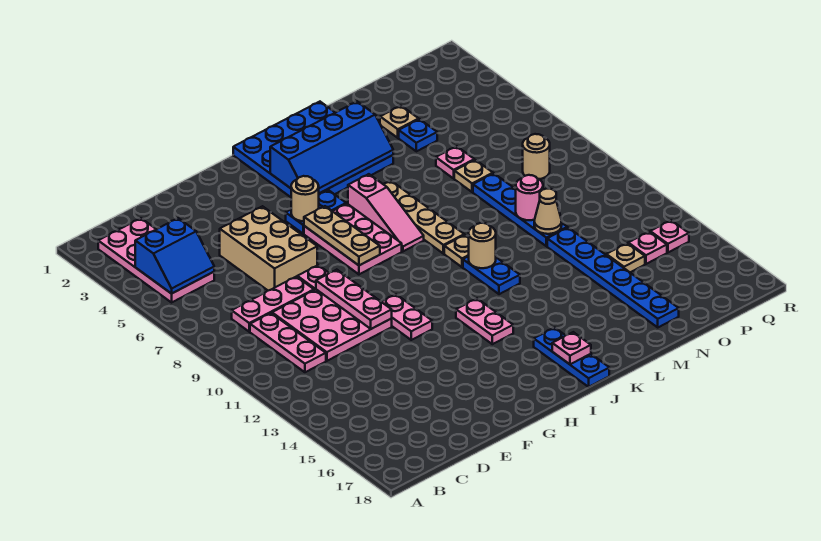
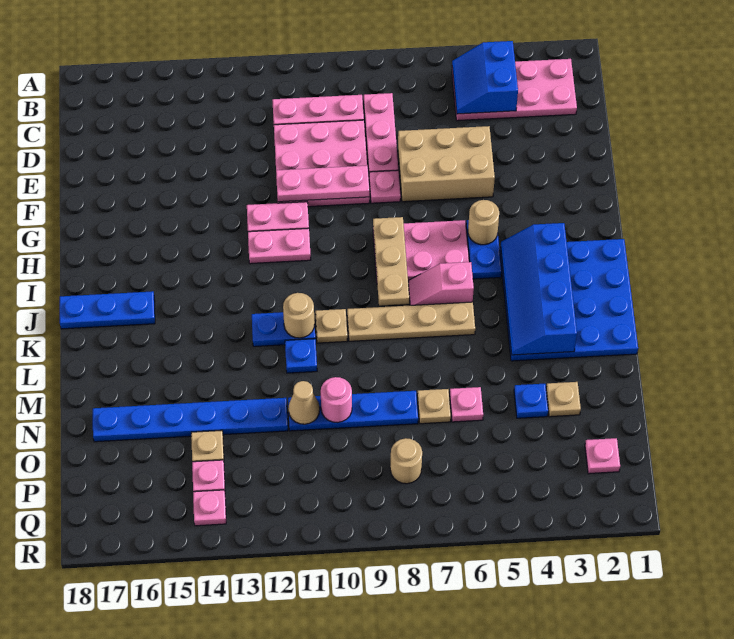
tan plate H6:H8 level 2 -> tan plate H8:J8 level 2
pink plate I13:I14 level 1 -> pink plate H11:H12 level 1
pink slope J6:J8 level 1 top 6 -> pink slope J6:J7 level 1 top 6
pink plate J17 level 2 -> pink plate P2 level 1
none -> blue plate L11 level 1

